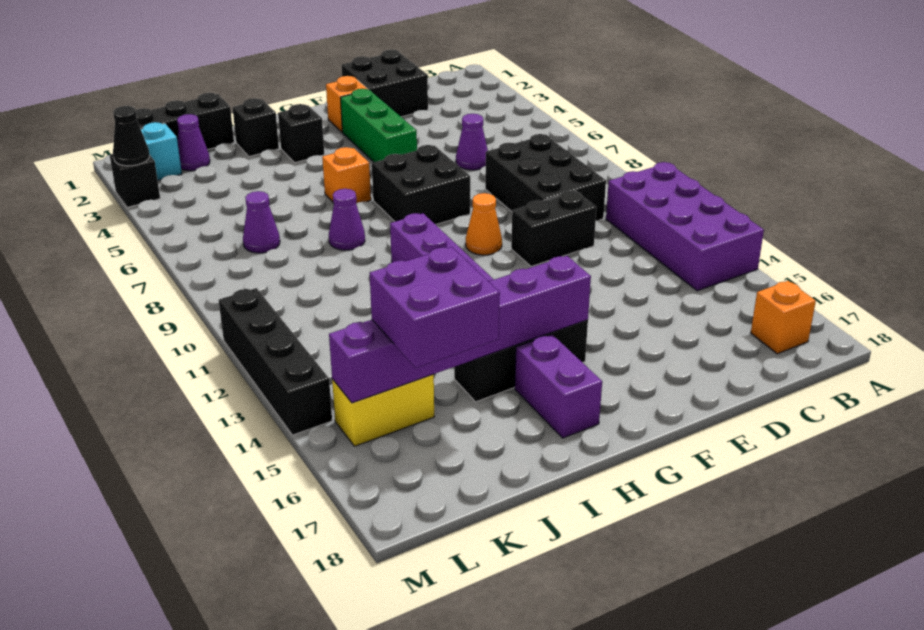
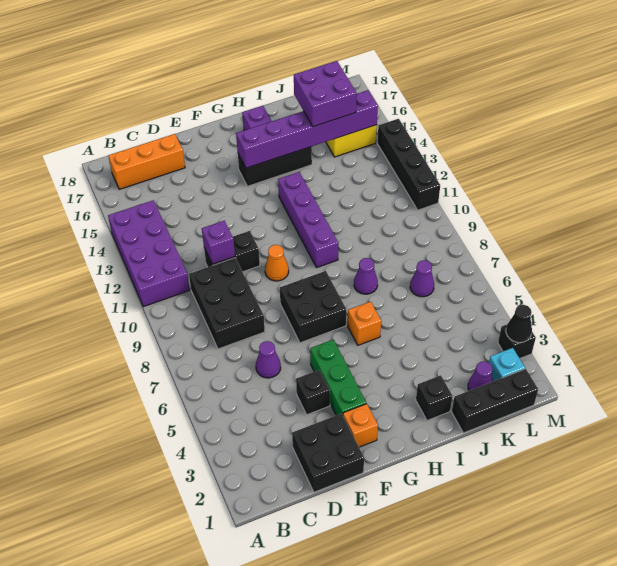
orange brick B17 level 1 -> orange brick B17:D17 level 1
none -> purple brick D11 level 2
black brick H3 level 1 -> black brick E4 level 1

